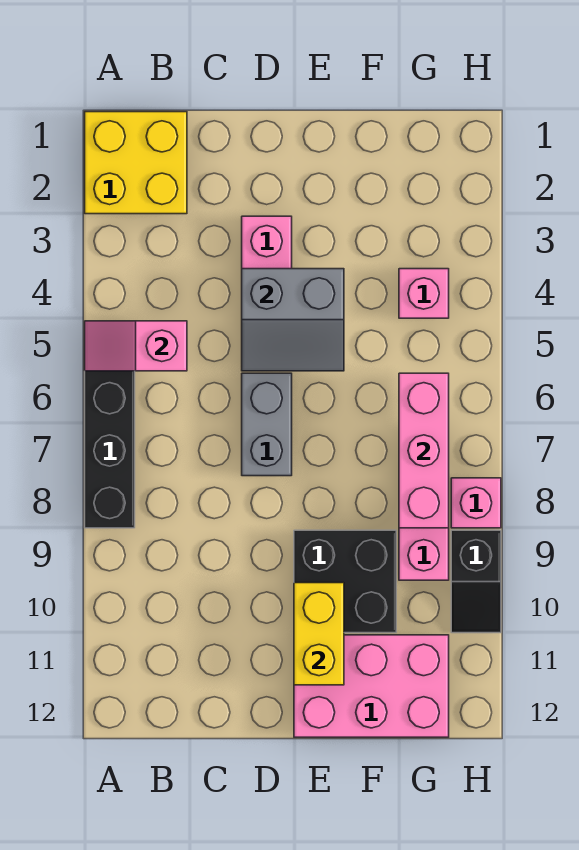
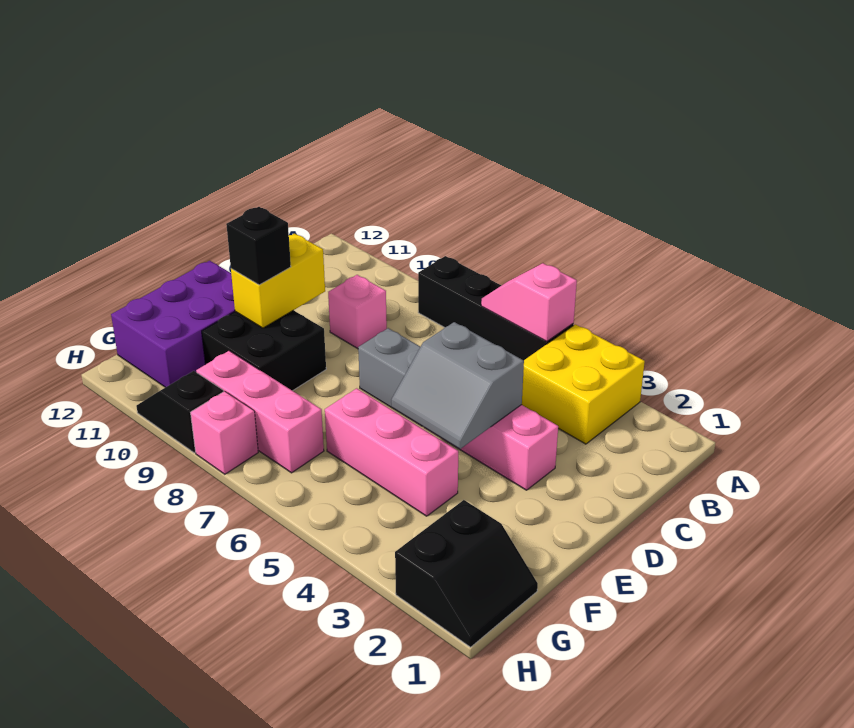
yellow brick A1:B2 level 1 -> yellow brick A3:B4 level 1
pink slope A5:B5 level 2 top B -> pink slope A5:A6 level 2 top 5
grey slope D4:E5 level 2 top 4 -> grey slope D4:E5 level 2 top D
yellow brick E10:E11 level 2 -> yellow brick D10:E10 level 2
none -> black brick E10 level 3
pink brick E11:G12 level 1 -> purple brick E11:G12 level 1
none -> black slope G1:H2 level 1 top 2
pink brick G4 level 1 -> pink brick C9 level 1
pink brick G6:G8 level 2 -> pink brick F4:F6 level 1

